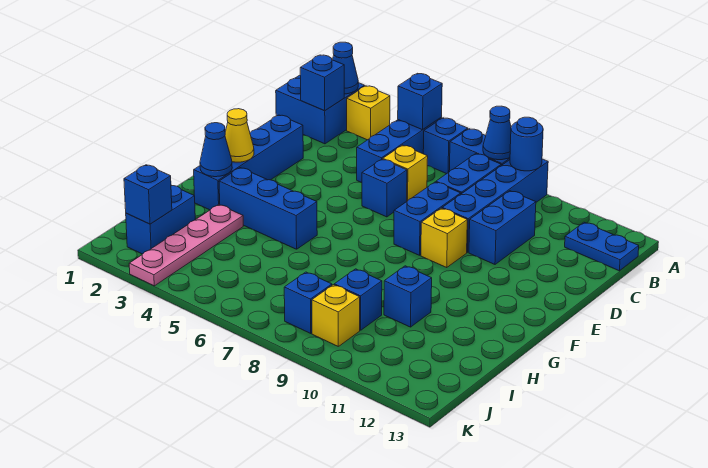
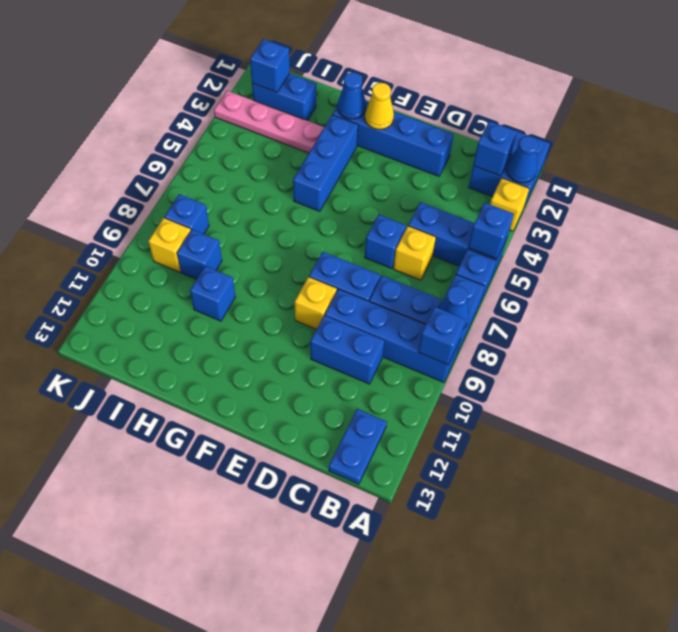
blue round brick A9 level 2 -> blue brick A9 level 2

